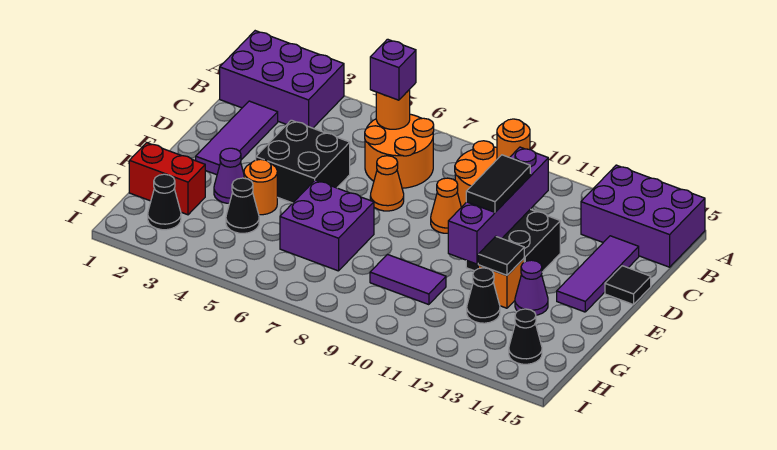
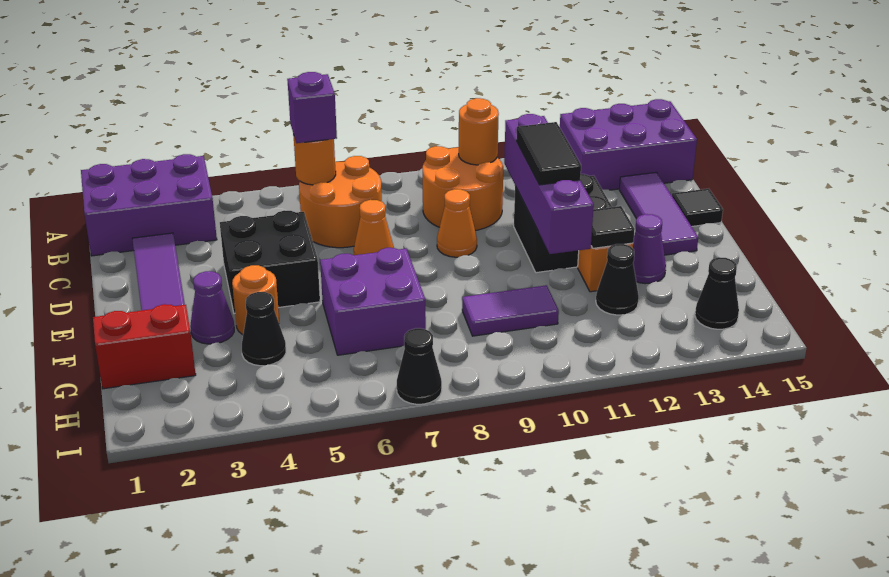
black cone H2 level 1 -> black cone I7 level 1

